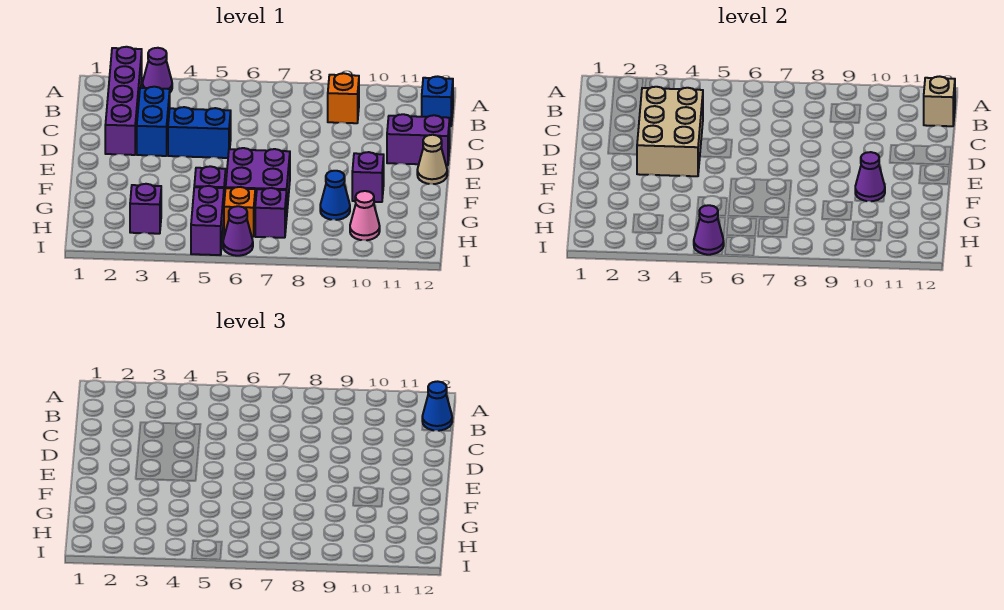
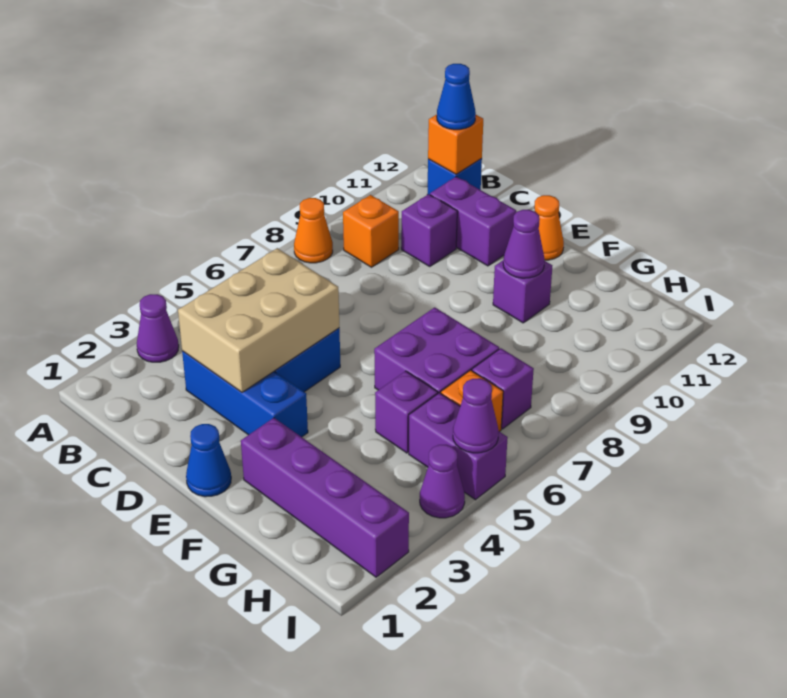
purple brick A2:D2 level 1 -> purple brick F2:I2 level 1
none -> orange cone A8 level 1
tan brick B12 level 2 -> orange brick B12 level 2
blue brick C3:D3 level 1 -> blue brick C3:E3 level 1
tan brick C3:E4 level 2 -> tan brick C3:D5 level 2
purple brick D11:D12 level 1 -> purple brick C11:D11 level 1
tan cone E12 level 1 -> orange cone E12 level 1
blue cone G9 level 1 -> blue cone E1 level 1
purple brick H3 level 1 -> purple brick C10 level 1
pink cone H10 level 1 -> none
purple cone I6 level 1 -> purple cone I4 level 1

